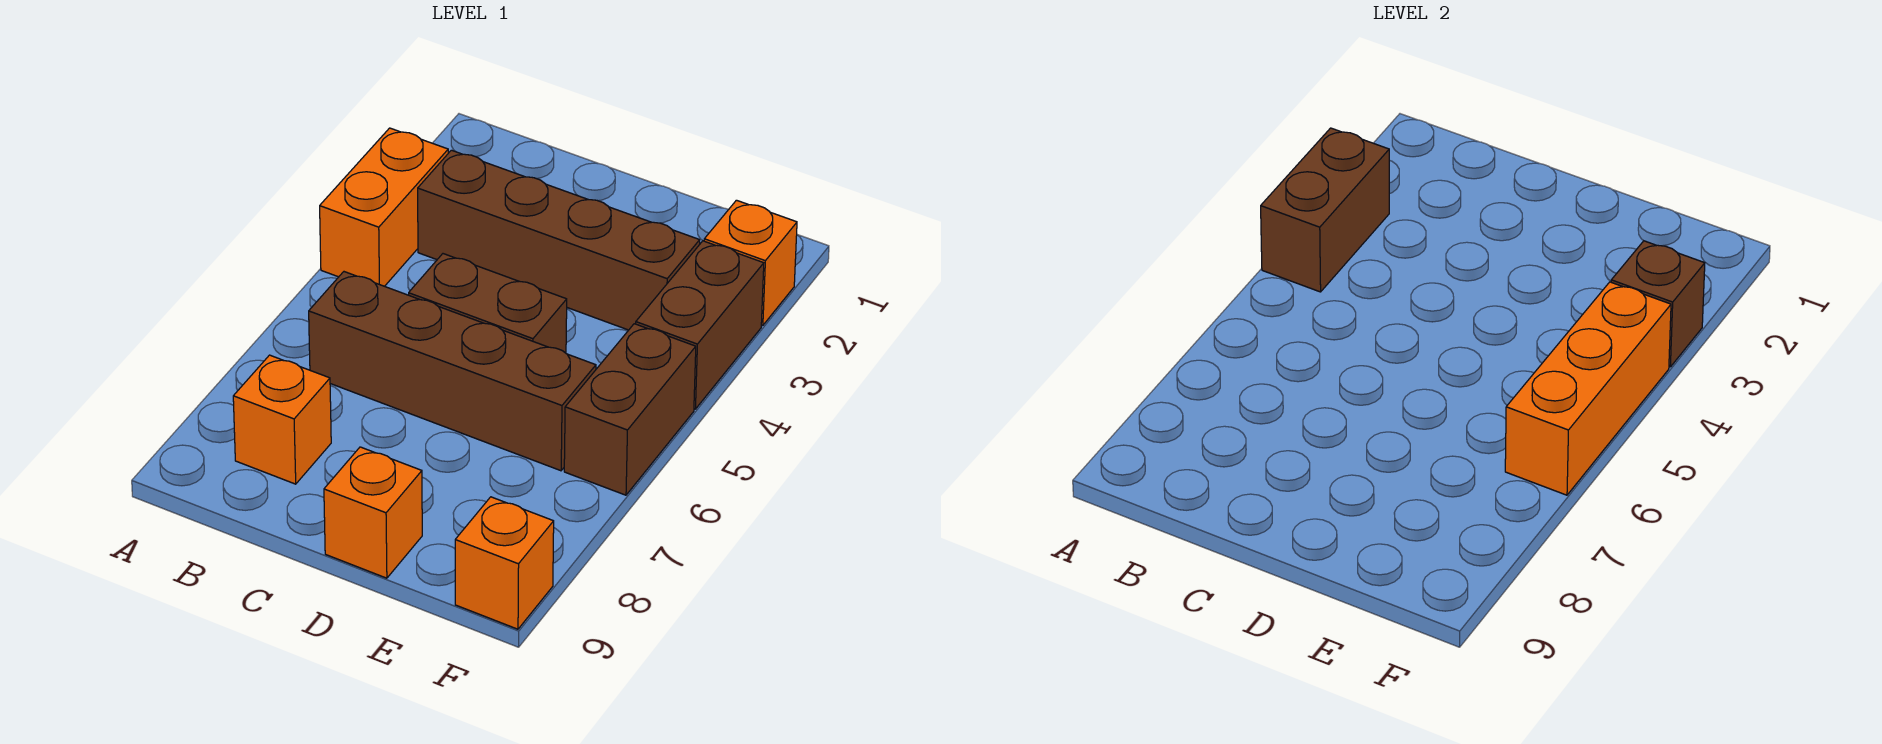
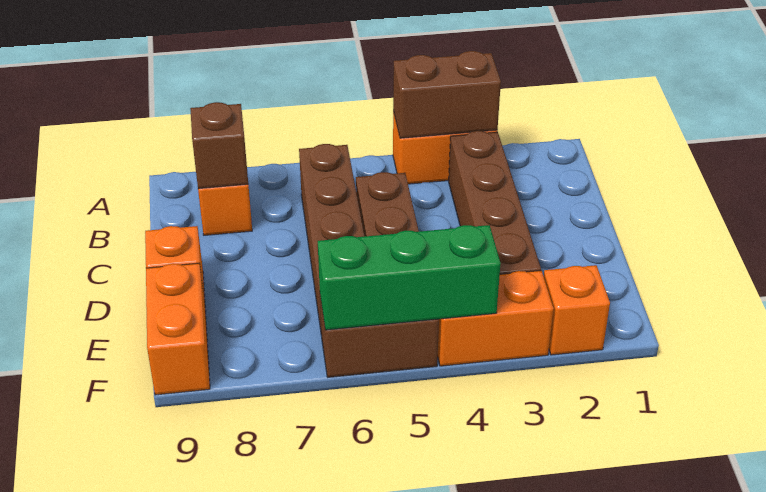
brown brick F3:F4 level 1 -> orange brick F3:F4 level 1
brown brick F3 level 2 -> brown brick B8 level 2
orange brick F4:F6 level 2 -> green brick F4:F6 level 2
orange brick F9 level 1 -> orange brick E9:F9 level 1

